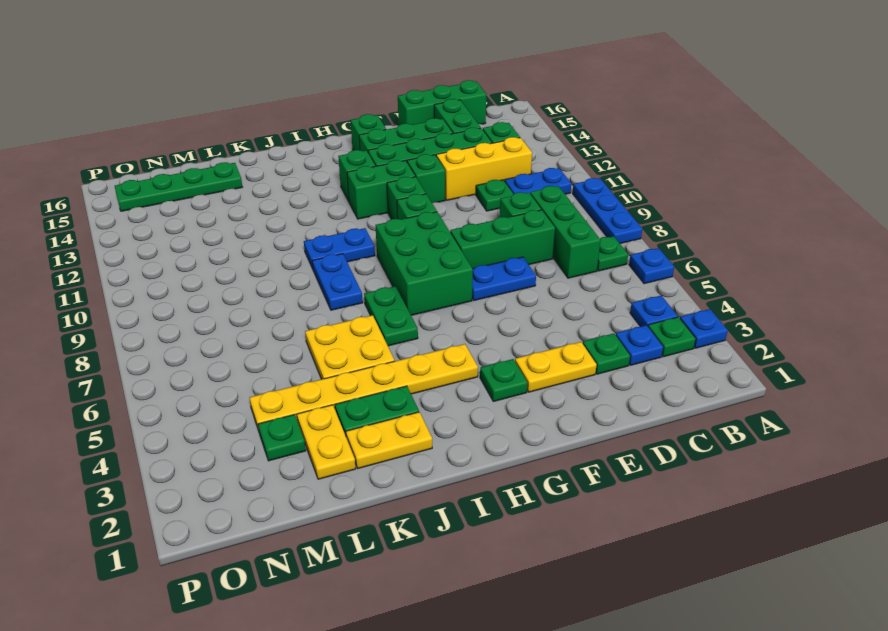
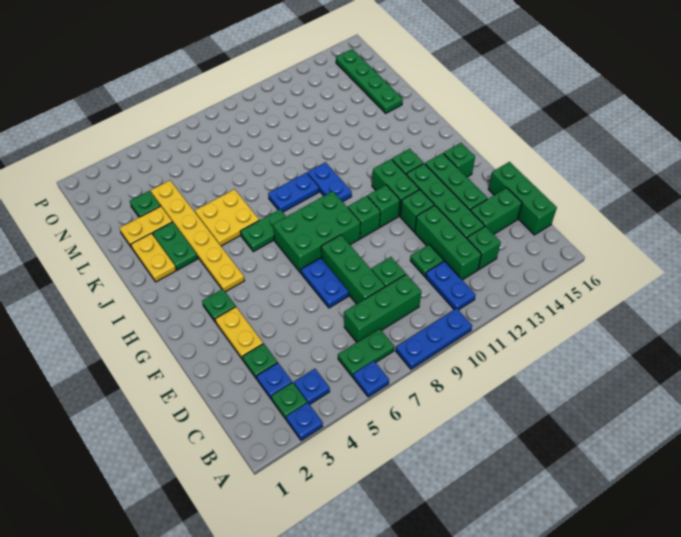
green plate B7 level 1 -> green plate B6:B7 level 1
yellow brick C12:E12 level 1 -> green brick C12:E12 level 1

